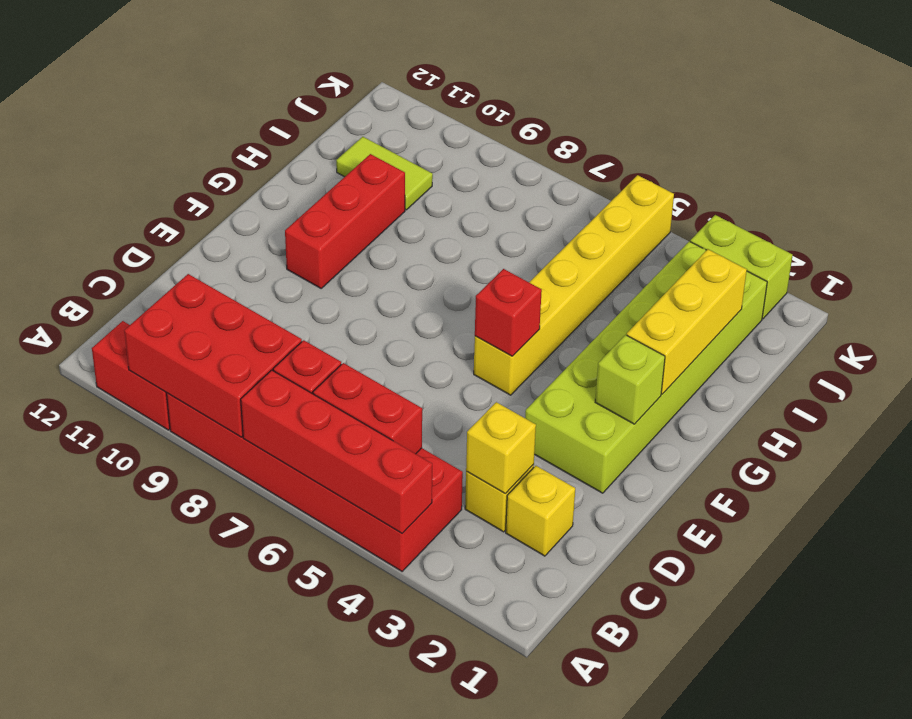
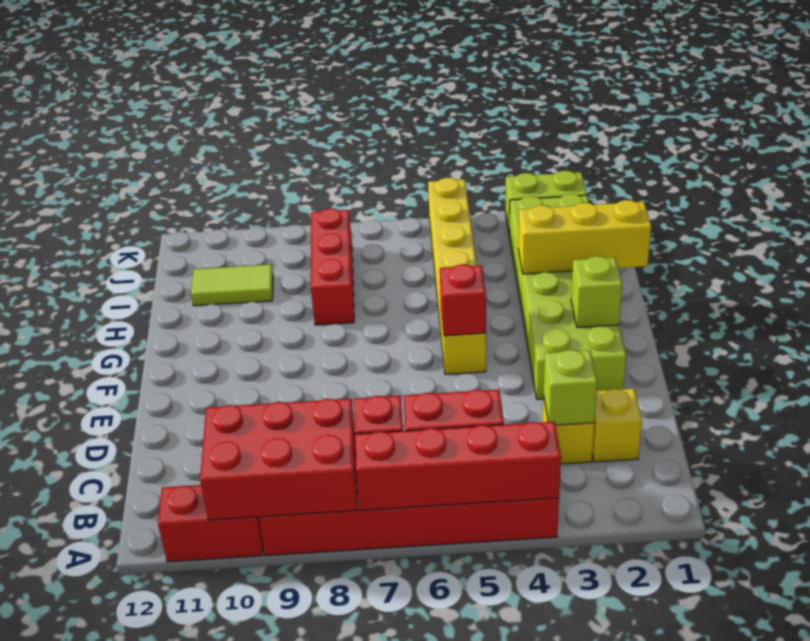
yellow brick C3 level 2 -> lime brick C3 level 2
red brick F10:H10 level 1 -> red brick H8:J8 level 1
yellow brick G2:I2 level 2 -> yellow brick H1:H3 level 2

